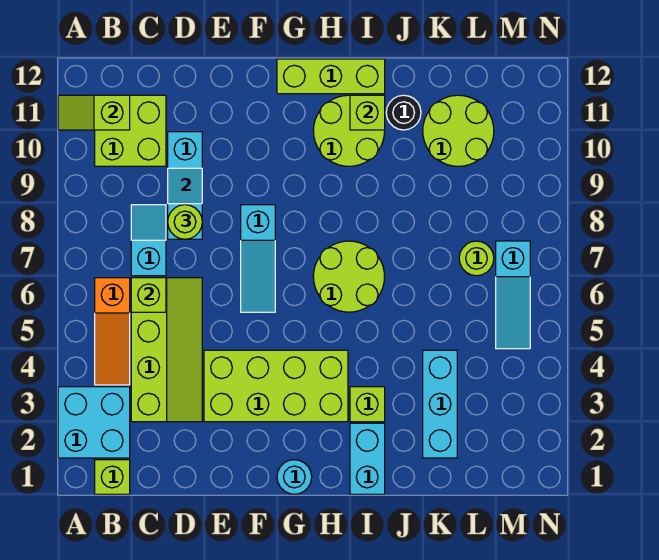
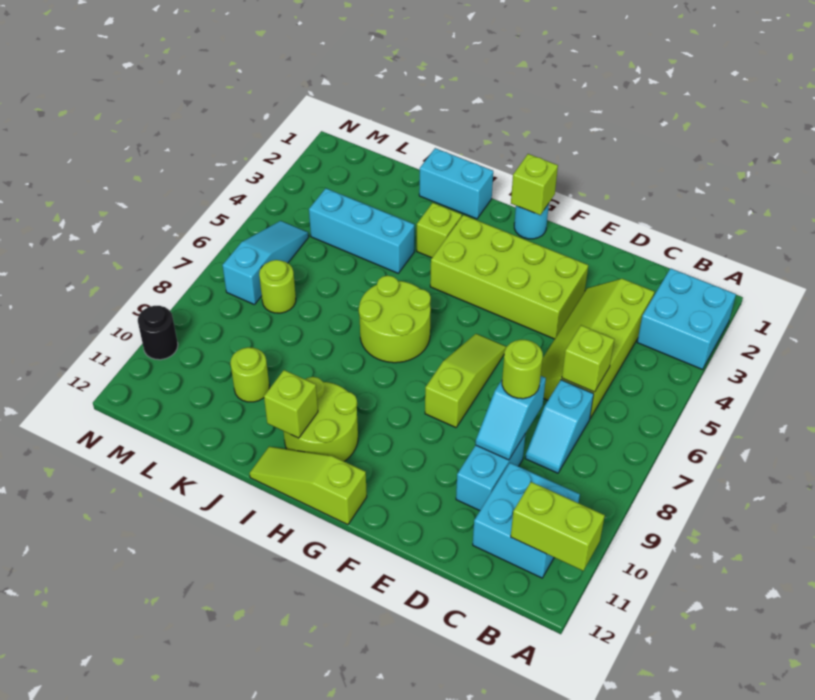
lime slope A11:B11 level 2 top B -> lime brick A11:B11 level 2
lime brick B1 level 1 -> lime brick G1 level 2
orange slope B4:B6 level 1 top 6 -> none
lime brick B10:C11 level 1 -> cyan brick B10:C11 level 1
cyan slope F6:F8 level 1 top 8 -> lime slope F6:F8 level 1 top 8
lime brick G12:I12 level 1 -> lime slope G12:I12 level 1 top G
cyan brick I1:I2 level 1 -> cyan brick I1:J1 level 1
black round brick J11 level 1 -> black round brick N10 level 1
cyan brick K2:K4 level 1 -> cyan brick J4:L4 level 1
lime round brick K10:L11 level 1 -> lime round brick K10 level 1

